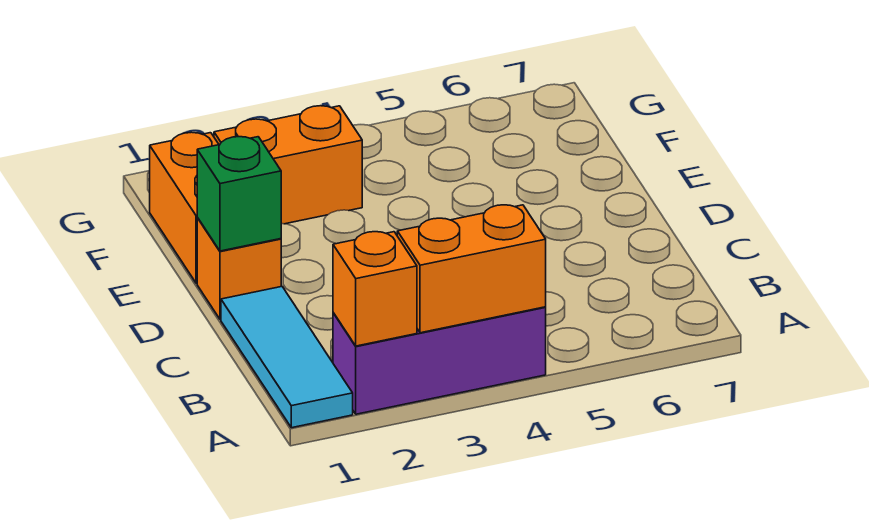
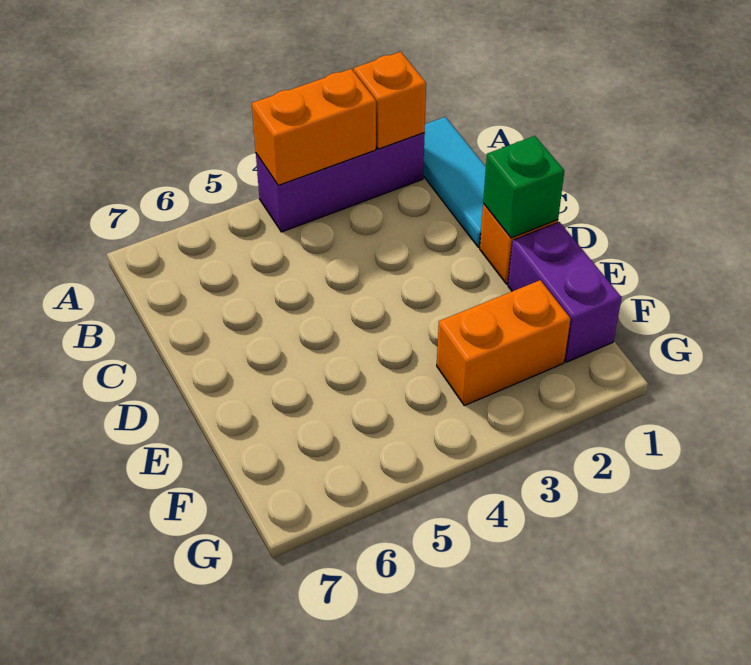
orange brick E1:F1 level 1 -> purple brick E1:F1 level 1

